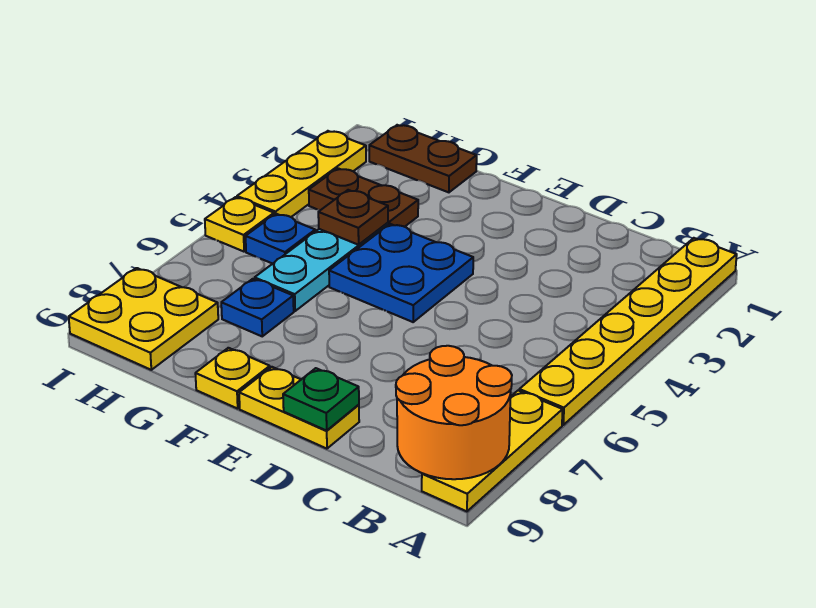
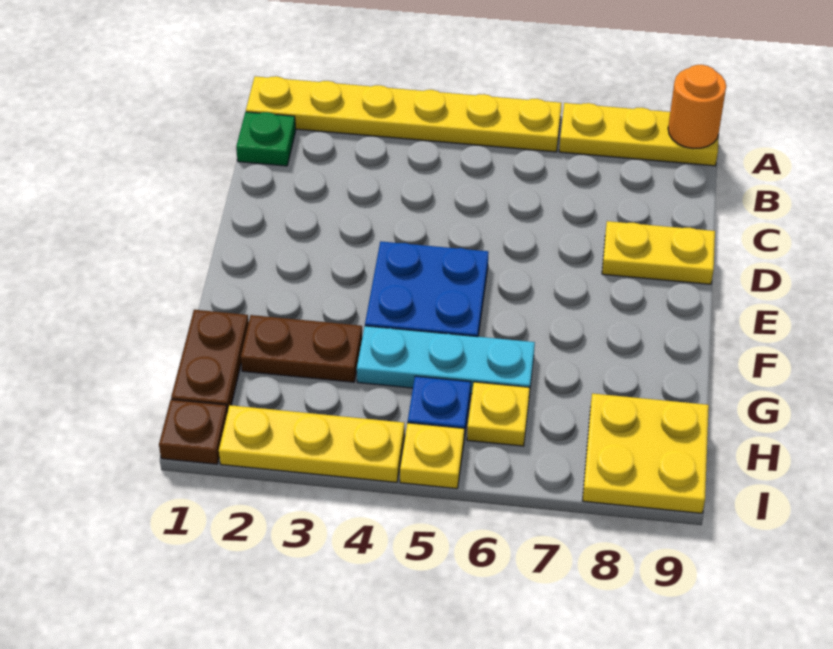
orange round brick A8:B9 level 2 -> orange round brick A9 level 2
yellow plate D9:E9 level 1 -> yellow plate D8:D9 level 1
green plate D9 level 2 -> green plate B1 level 1
yellow plate F9 level 1 -> yellow plate H6 level 1
brown plate G3:H3 level 1 -> brown plate G2:G3 level 1
brown plate G4 level 2 -> brown plate I1 level 1
blue plate G7 level 1 -> none

